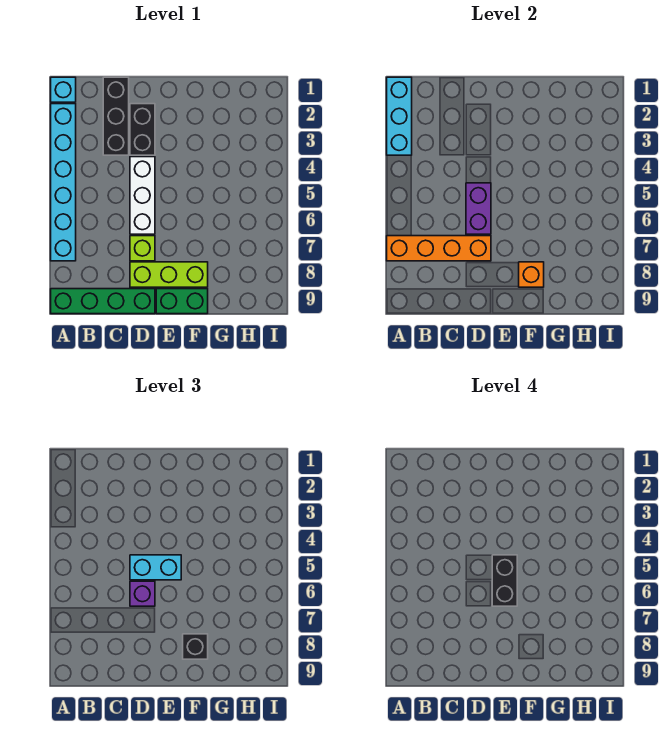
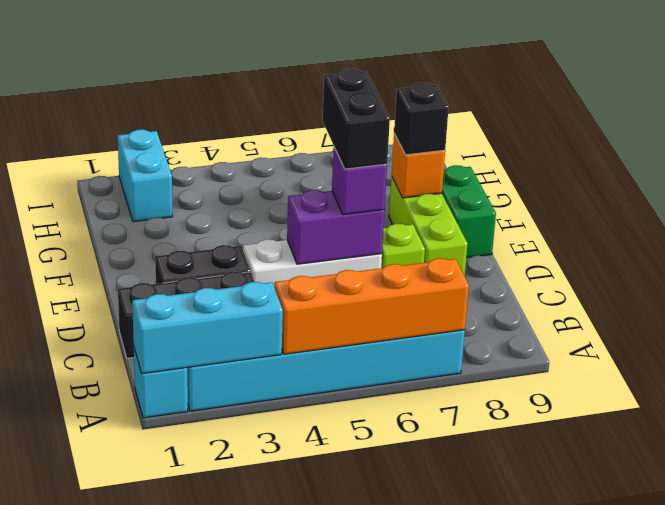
orange brick A7:D7 level 2 -> orange brick A4:A7 level 2
green brick A9:D9 level 1 -> none
cyan brick D5:E5 level 3 -> cyan brick H2:I2 level 1
black brick E5:E6 level 4 -> black brick D6:E6 level 4

